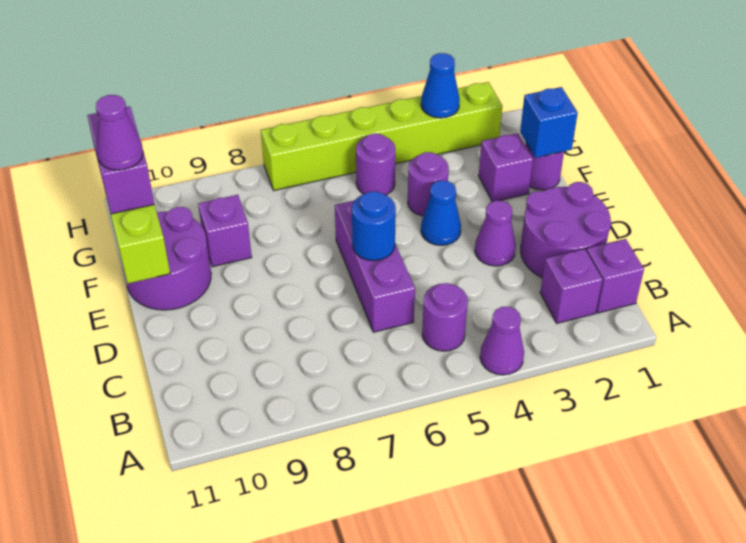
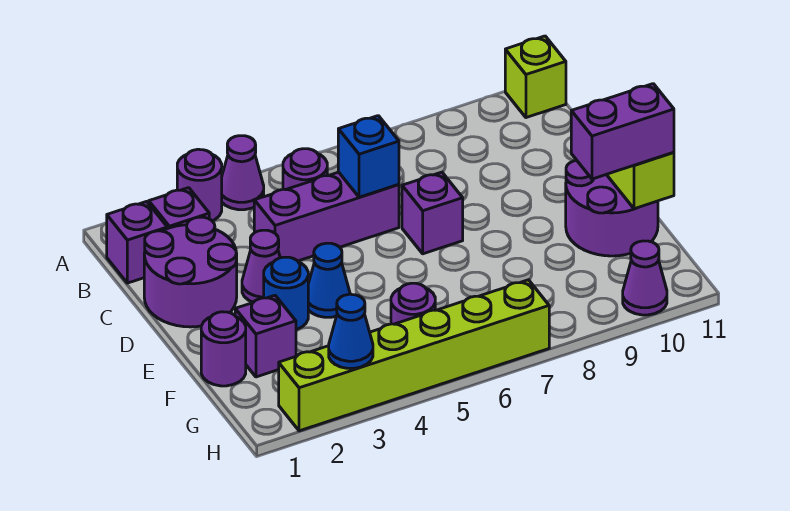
none -> lime brick A11 level 1
purple brick C6:E6 level 1 -> purple brick C4:C6 level 1
blue round brick D6 level 2 -> blue round brick E3 level 1
blue brick F1 level 2 -> blue brick C6 level 2
purple round brick F4 level 1 -> purple round brick A3 level 1
purple brick F9 level 1 -> purple brick D7 level 1
purple brick F11:G11 level 3 -> purple brick F10:F11 level 3
purple cone F11 level 4 -> purple cone H10 level 1

